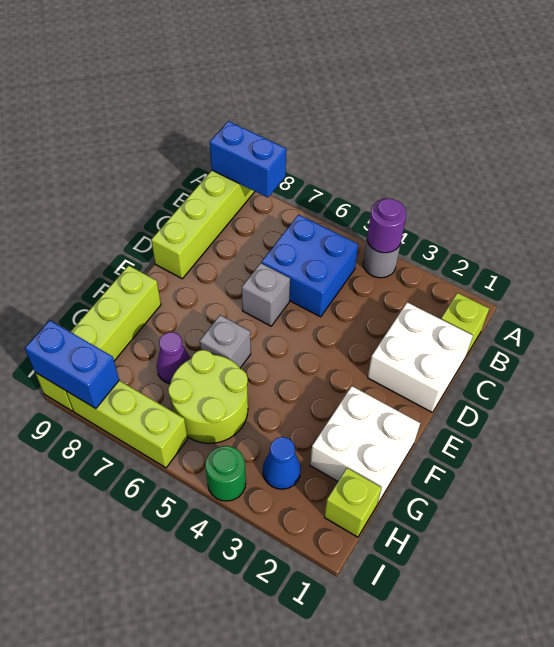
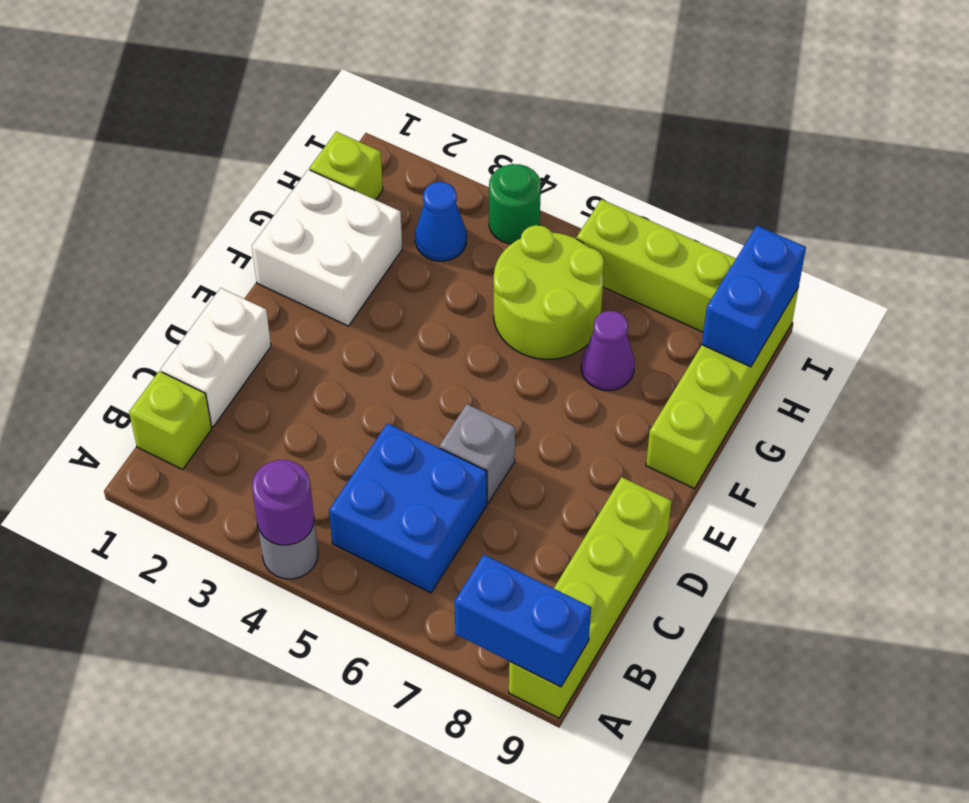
white brick C1:D2 level 1 -> white brick C1:D1 level 1
grey brick F6 level 1 -> none
blue brick I8:I9 level 2 -> blue brick H9:I9 level 2

